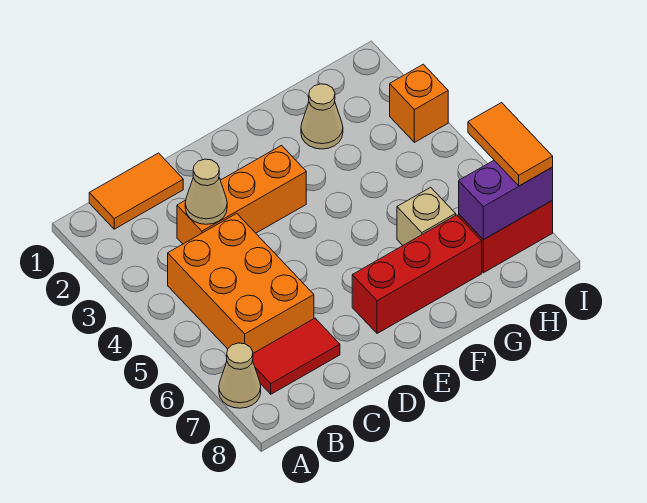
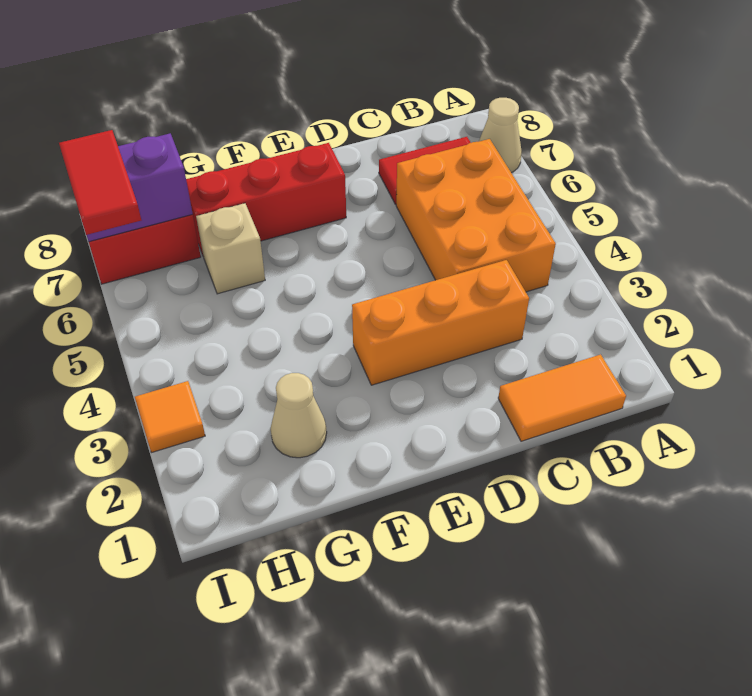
tan cone C3 level 2 -> none
orange brick I3 level 1 -> orange tile I3 level 1
orange tile I6:I7 level 3 -> red tile I6:I7 level 3

